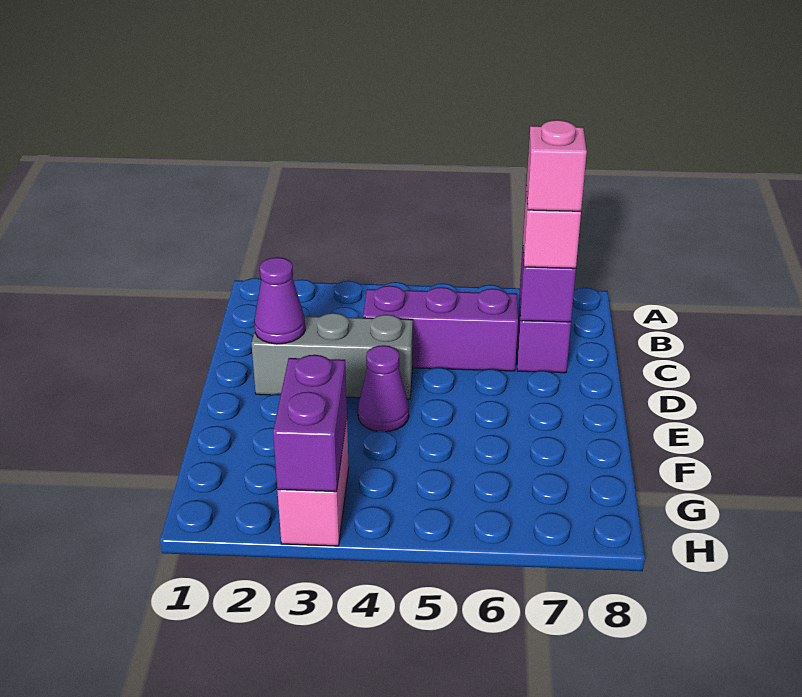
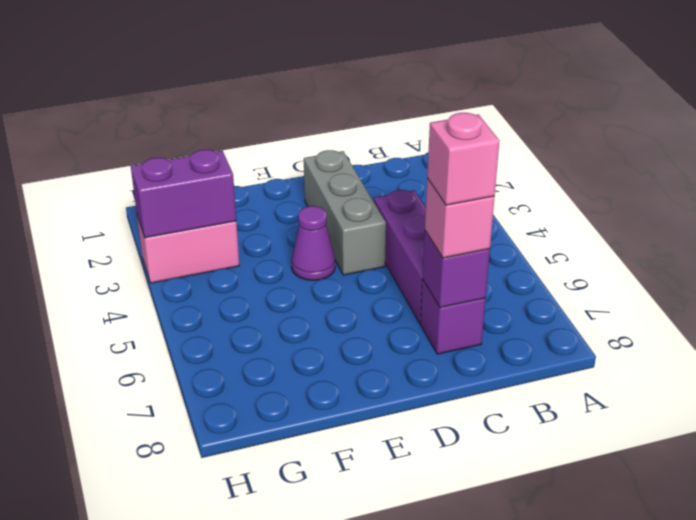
purple cone D2 level 2 -> none

